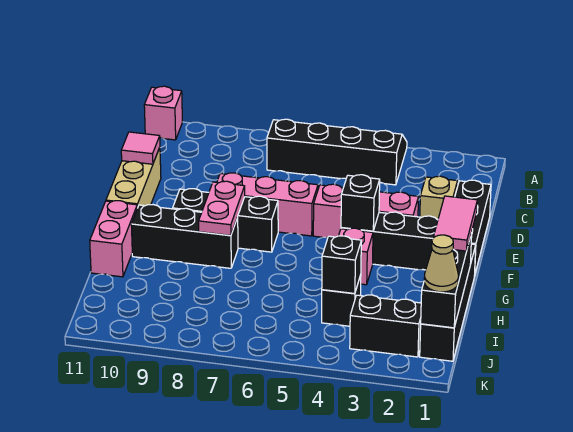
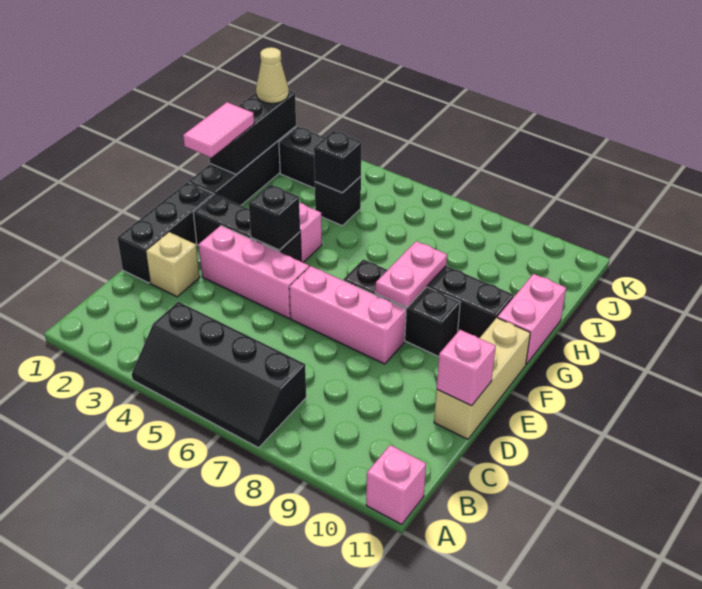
pink tile D11 level 2 -> pink brick D11 level 2

